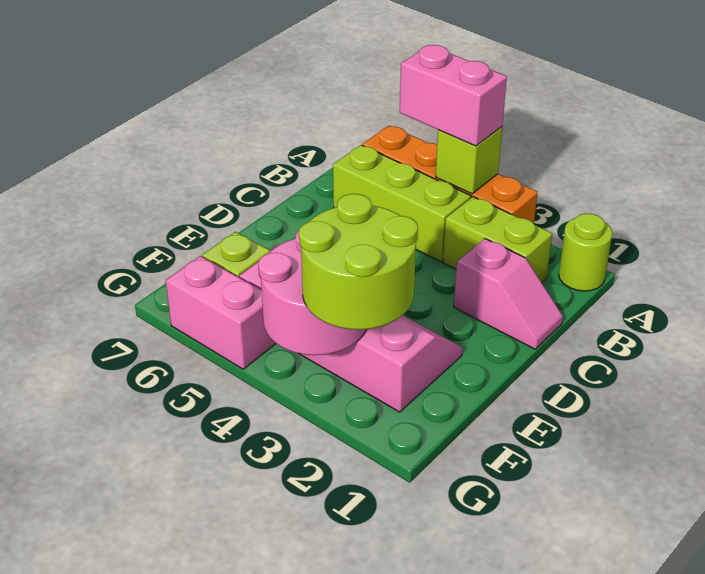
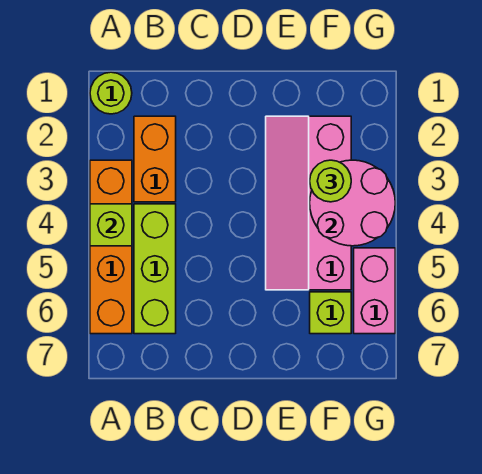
pink brick A4:A5 level 3 -> none
lime brick B2:B3 level 1 -> orange brick B2:B3 level 1
pink slope C1:C2 level 1 top 2 -> none
lime round brick F2:G3 level 3 -> lime round brick F3 level 3

